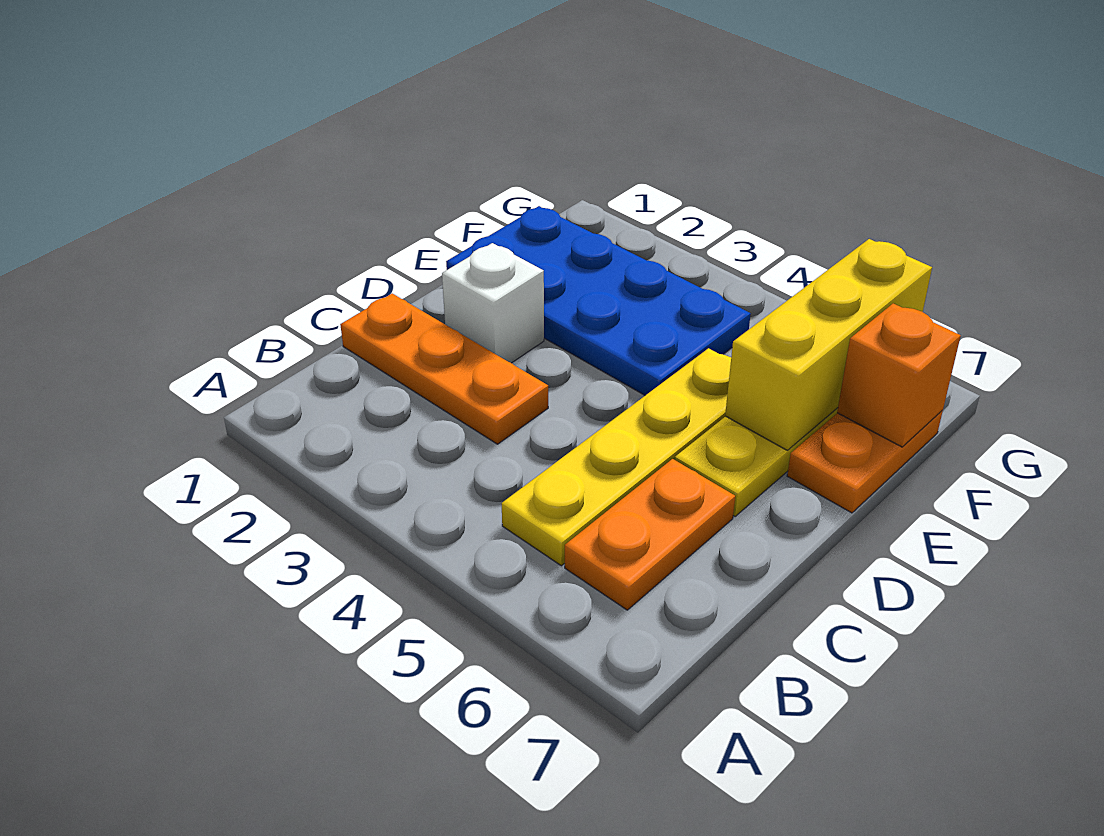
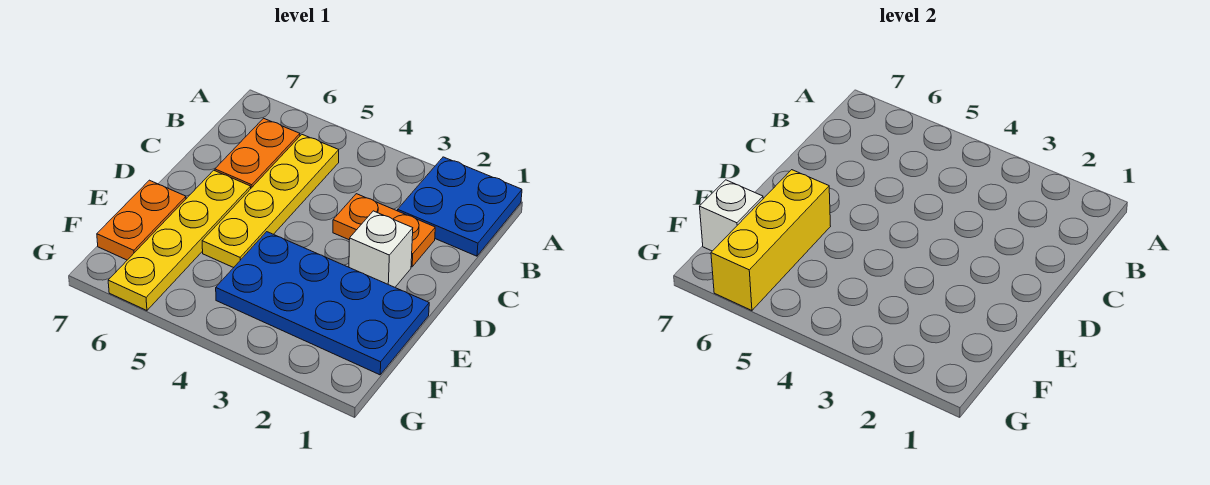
none -> blue plate A1:B2 level 1
orange plate C1:C3 level 1 -> orange plate C2:C3 level 1
orange brick F7 level 2 -> white brick F7 level 2

